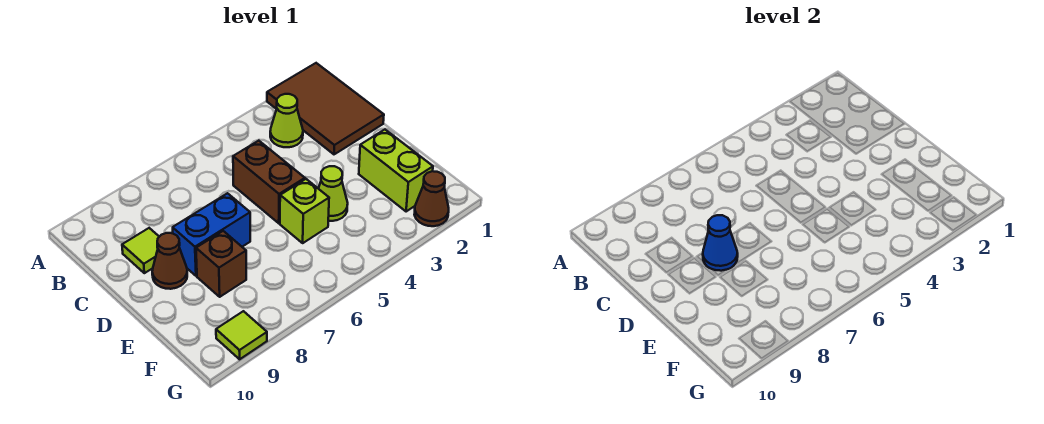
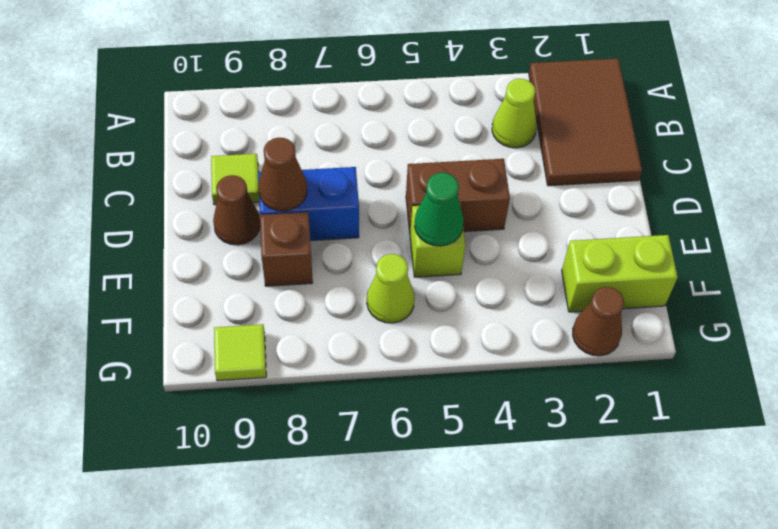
brown brick C5:D5 level 1 -> brown brick D4:D5 level 1
blue cone D8 level 2 -> brown cone D8 level 2
lime brick E2:F2 level 1 -> lime brick F1:F2 level 1
lime cone E4 level 1 -> lime cone F6 level 1
none -> green cone E5 level 2

